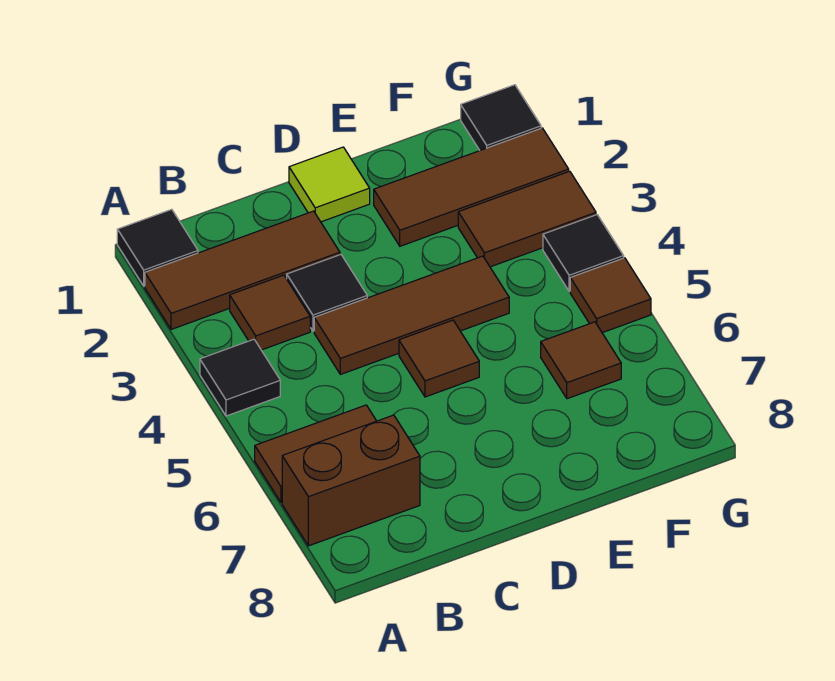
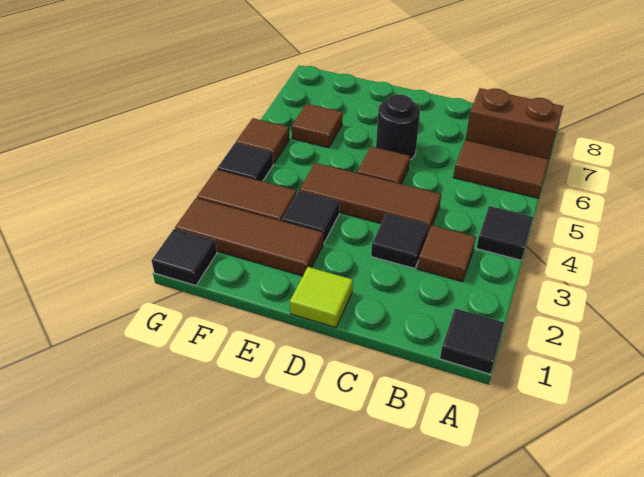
brown tile A2:C2 level 1 -> none
none -> black round brick D6 level 1
none -> black tile E3 level 1

